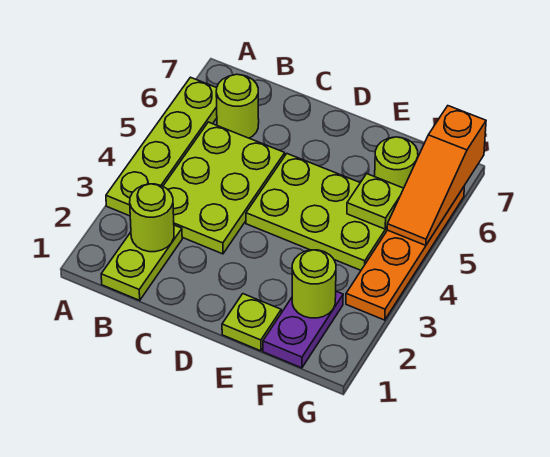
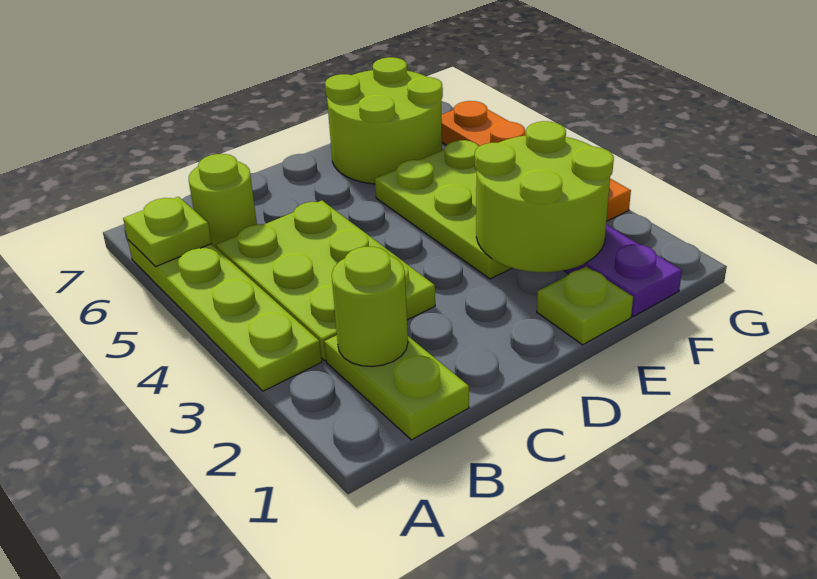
lime plate D4:F5 level 1 -> lime plate E3:F5 level 1
lime round brick F2 level 2 -> lime round brick E2:F3 level 2
lime plate F5 level 2 -> lime plate A6 level 2
lime round brick F6 level 1 -> lime round brick E6:F7 level 1
orange slope G5:G7 level 2 top 7 -> none

